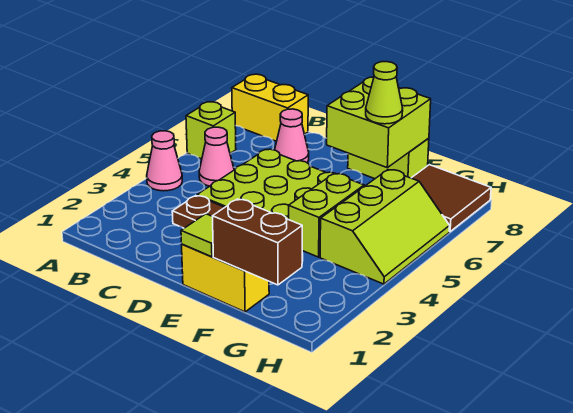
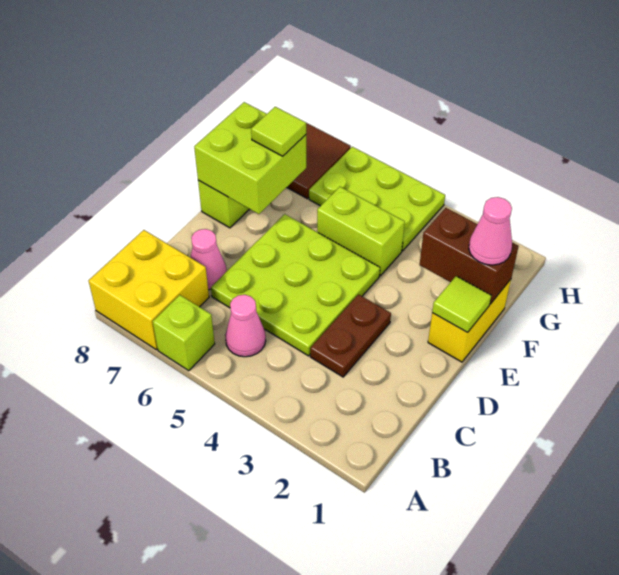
pink cone A4 level 1 -> pink cone F1 level 3
yellow brick A8:B8 level 1 -> yellow brick A7:B8 level 1
brown brick F1:G1 level 2 -> brown brick F1:F2 level 2
lime cone F7 level 3 -> lime tile F7 level 3
lime slope G4:H6 level 1 top G -> lime plate G4:H6 level 1

